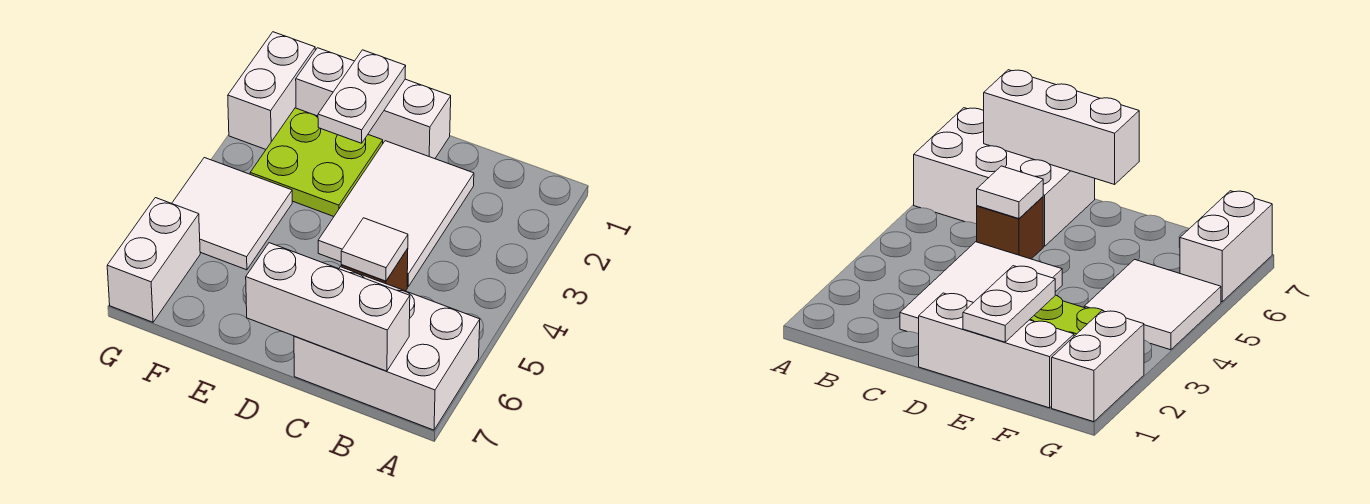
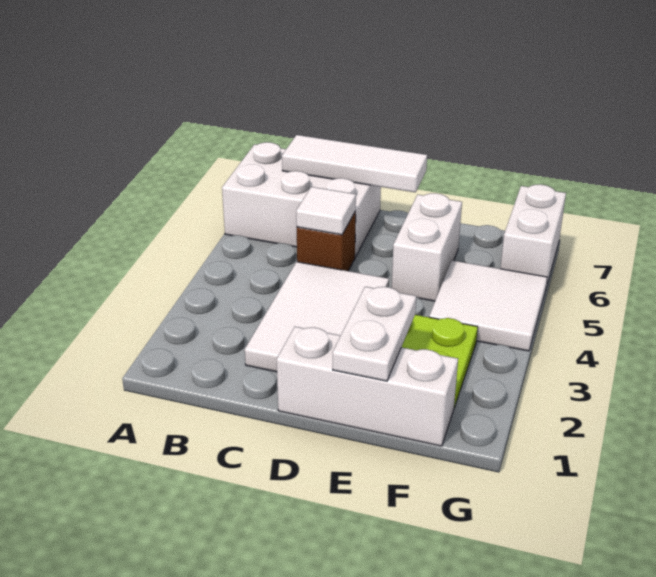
white brick B7:D7 level 2 -> white tile B7:D7 level 2
white brick G1:G2 level 1 -> white brick E5:E6 level 1

